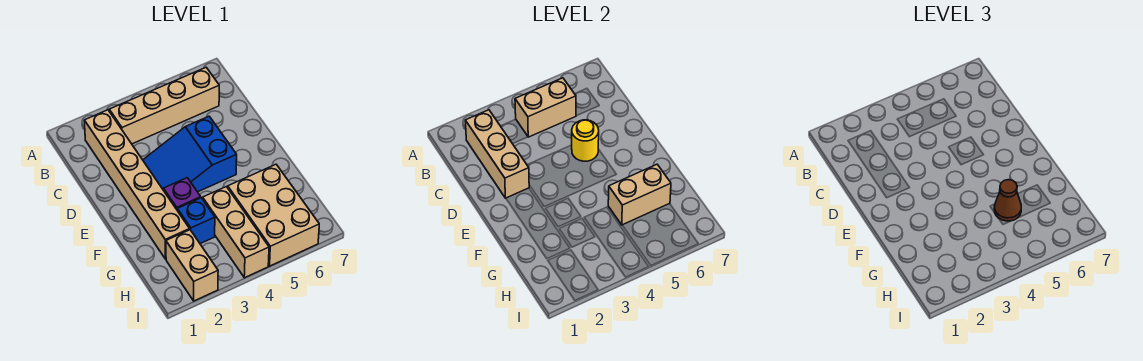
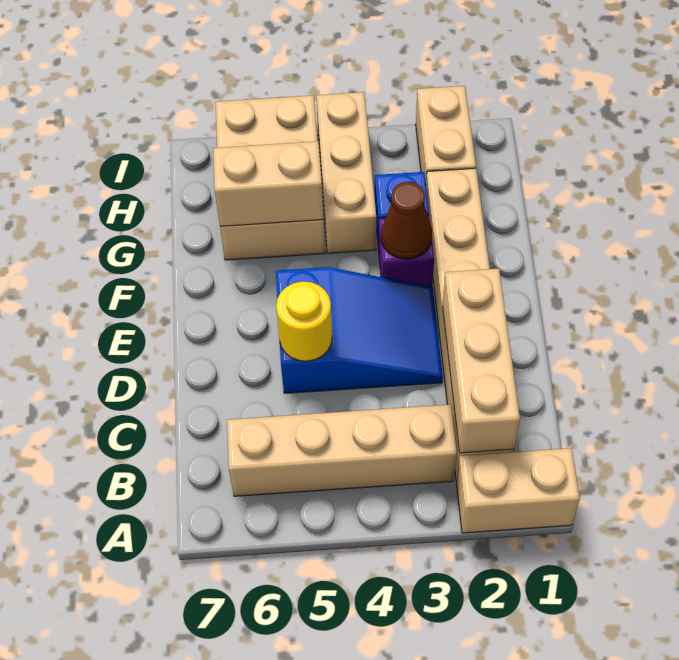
tan brick B4:B5 level 2 -> tan brick A1:A2 level 1
brown cone G5 level 3 -> brown cone F3 level 2

